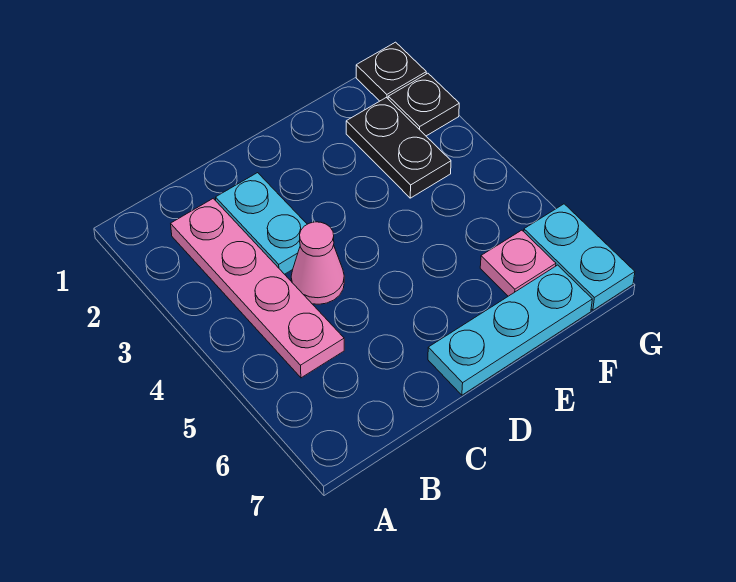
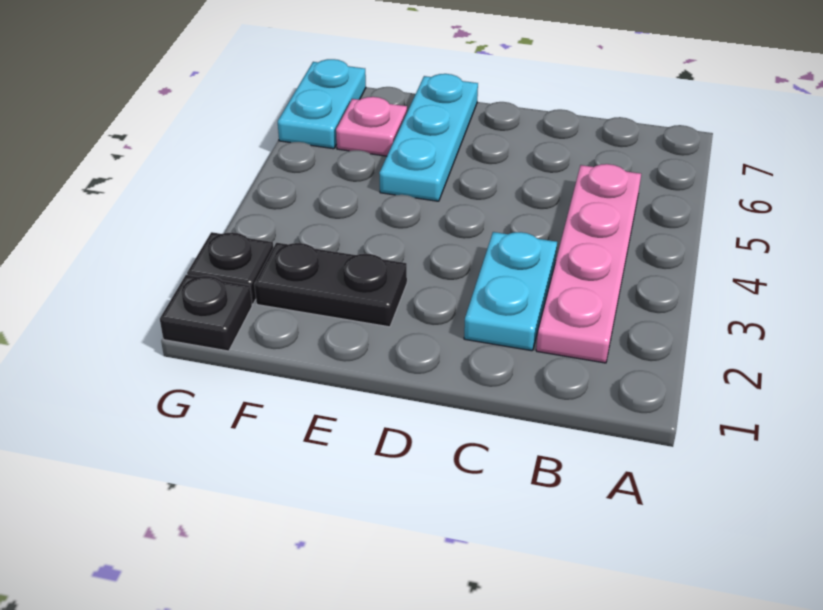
pink cone C4 level 1 -> none
cyan plate D7:F7 level 1 -> cyan plate E5:E7 level 1
black plate F2:F3 level 1 -> black plate E2:F2 level 1

